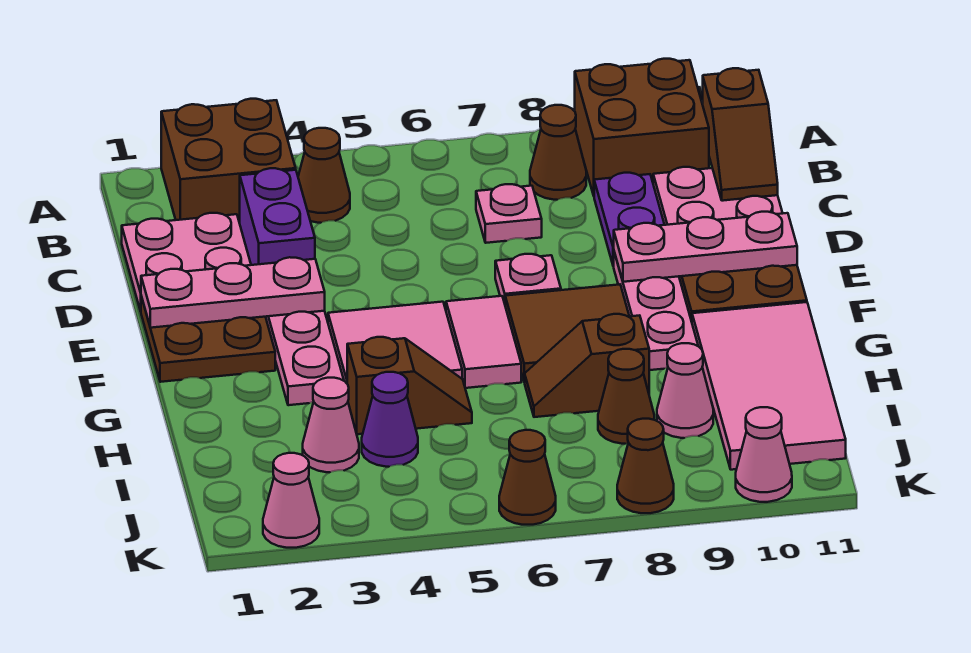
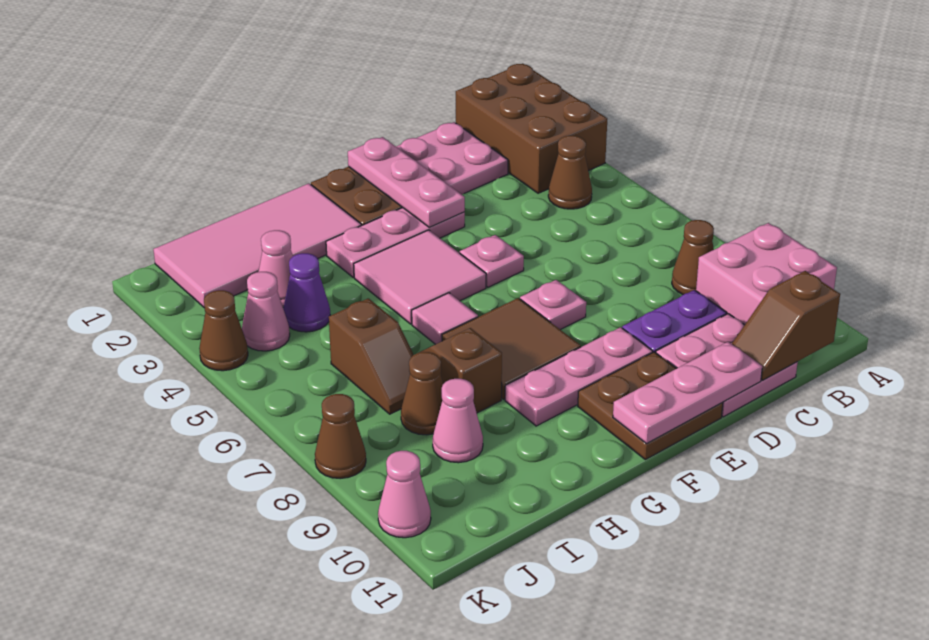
brown brick A2:B3 level 1 -> brown brick A1:B3 level 1
brown brick A9:B10 level 1 -> pink brick A9:B10 level 1
purple brick C3:D3 level 1 -> none
pink plate C7 level 1 -> pink plate E5 level 1
pink plate E9:E11 level 2 -> pink plate D11:F11 level 2
pink tile F6:G6 level 1 -> pink tile G6 level 1
pink tile G10:J11 level 1 -> pink tile G1:J2 level 1
brown slope H4:H5 level 1 top 4 -> brown slope I6:I7 level 1 top 6
pink cone K2 level 1 -> pink cone J4 level 1
brown cone K6 level 1 -> brown cone K4 level 1

